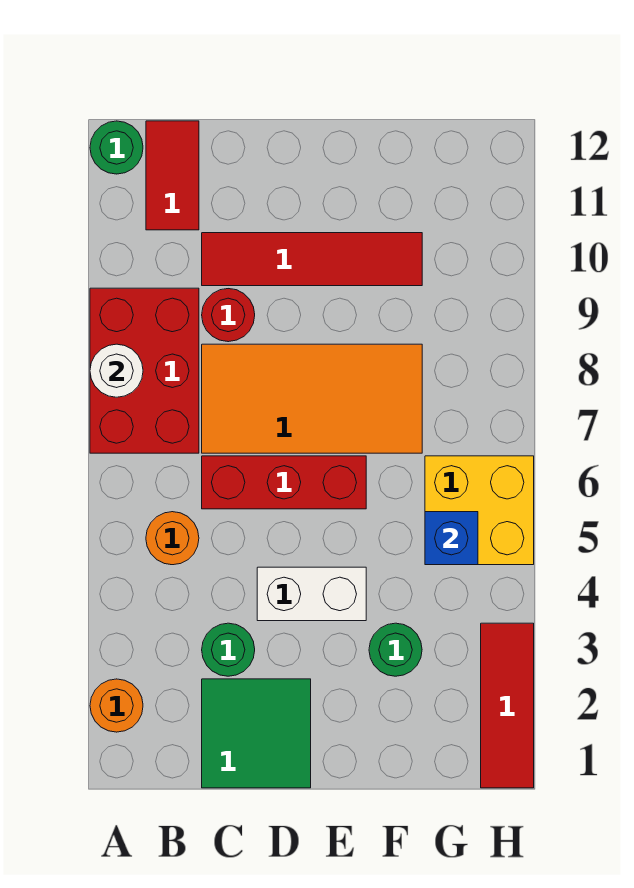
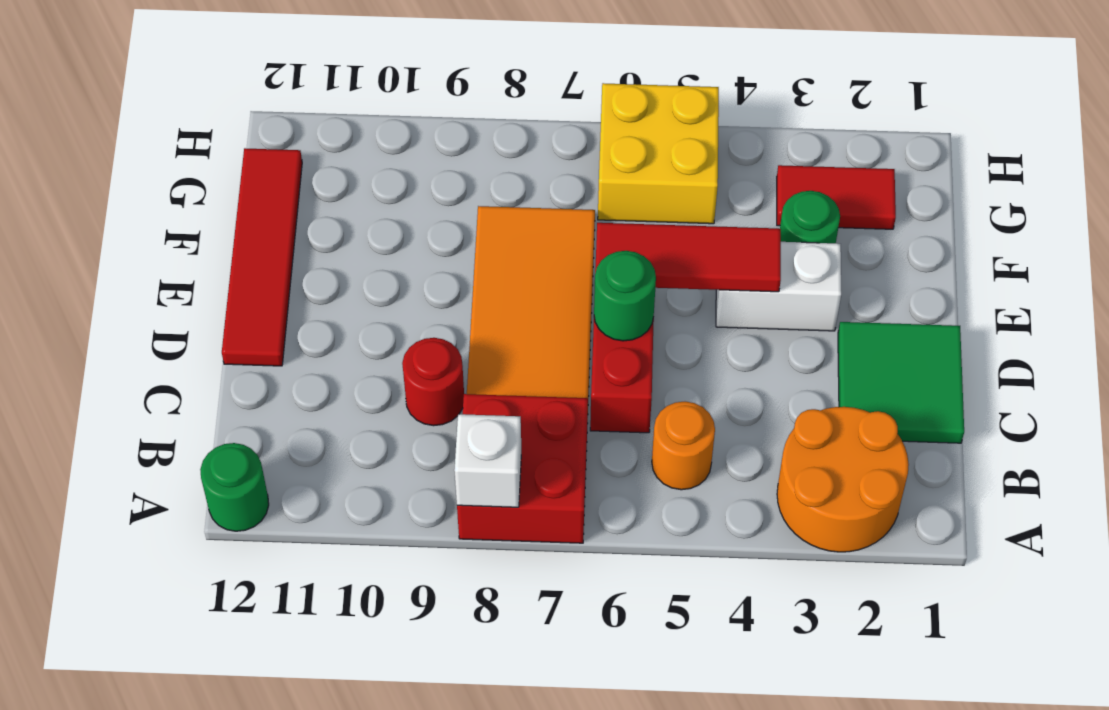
orange round brick A2 level 1 -> orange round brick A2:B3 level 1
red brick A7:B9 level 1 -> red brick A7:B8 level 1
white round brick A8 level 2 -> white brick A8 level 2
red tile B11:B12 level 1 -> red tile G2:G3 level 1
green round brick C3 level 1 -> green round brick D6 level 2
red tile C10:F10 level 1 -> red tile D12:G12 level 1
white brick D4:E4 level 1 -> white brick E3:E4 level 1
blue brick G5 level 2 -> none
red tile H1:H3 level 1 -> red tile E4:E6 level 2

